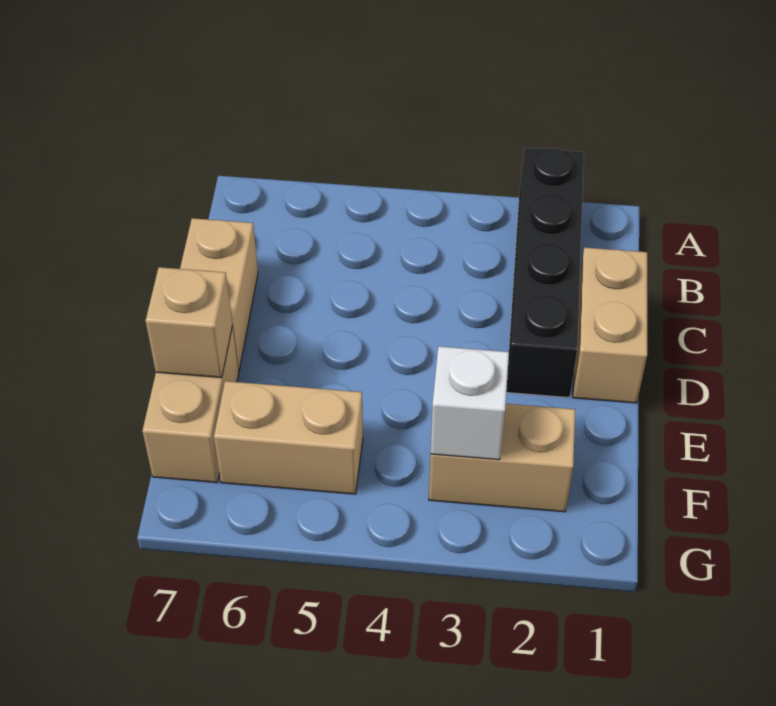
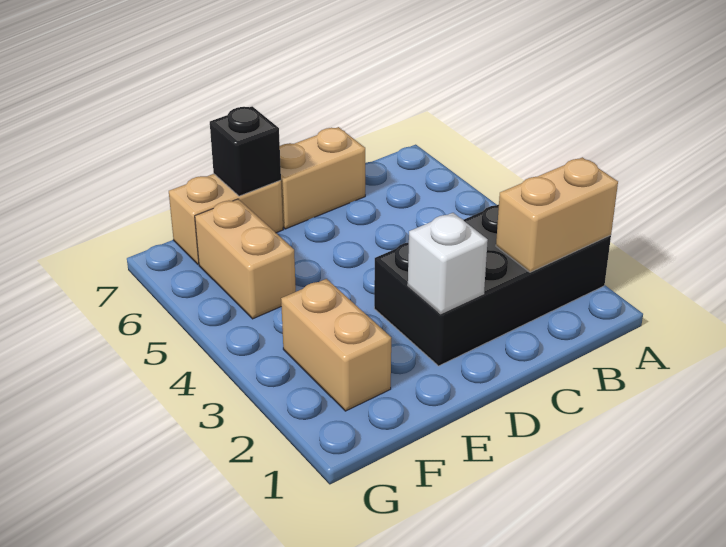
black brick A2:D2 level 1 -> black brick A2:D3 level 1
tan brick C1:D1 level 1 -> tan brick A2:B2 level 2
tan brick E7 level 2 -> black brick E7 level 2
white brick F3 level 2 -> white brick D2 level 2

